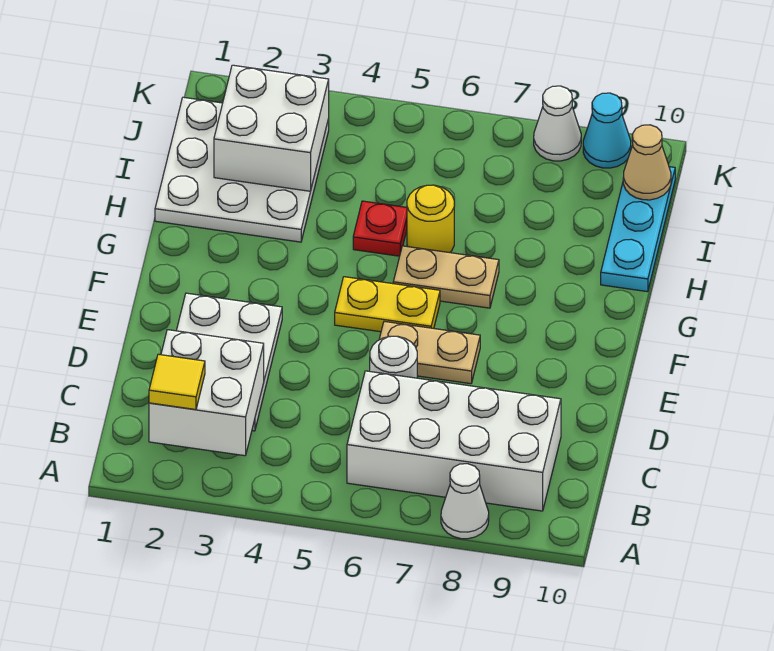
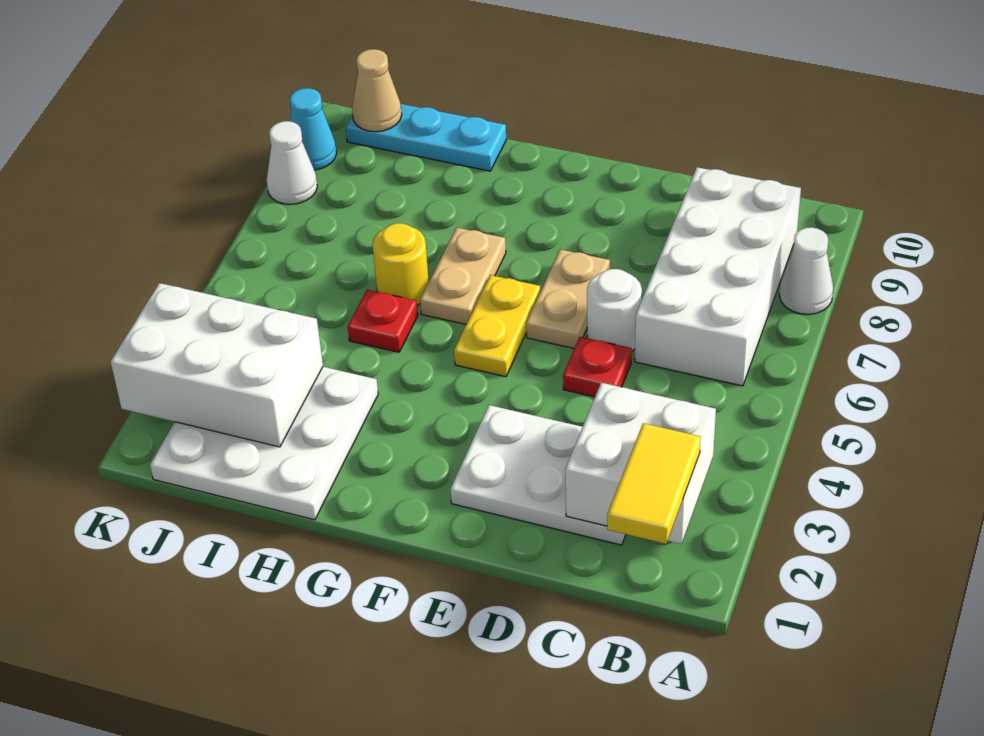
yellow tile B2 level 3 -> yellow tile B1:B2 level 3
none -> red plate D5 level 1
white brick I2:J3 level 2 -> white brick I2:K3 level 2

